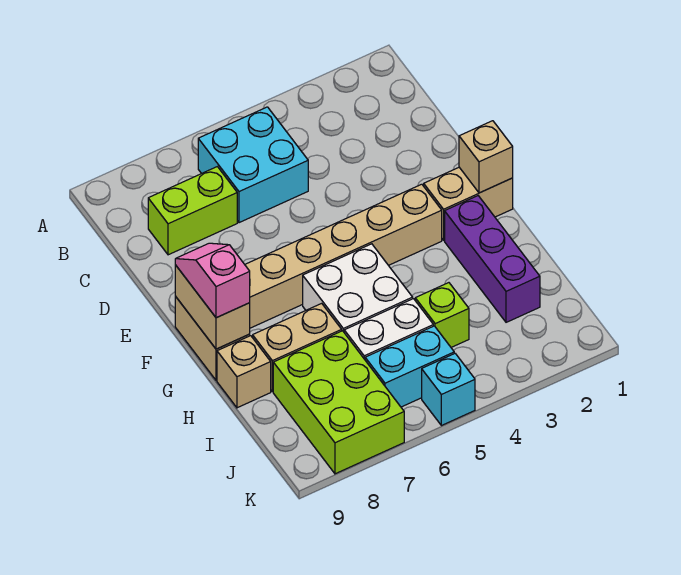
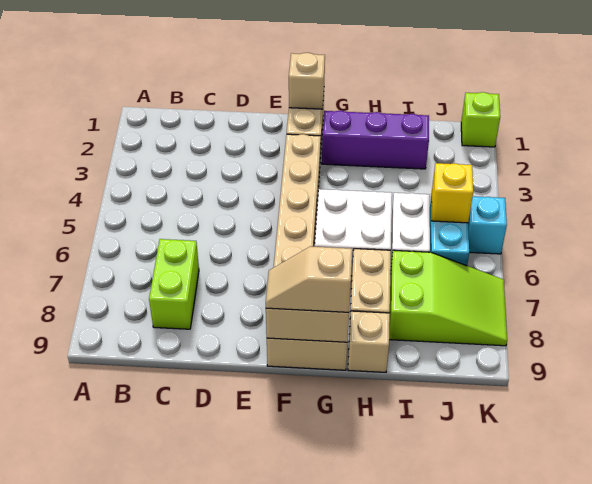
cyan brick B5:C6 level 1 -> none
pink slope F9:G9 level 3 top G -> tan slope F9:G9 level 3 top G
lime brick I4 level 1 -> lime brick K1 level 1
lime brick I7:K8 level 1 -> lime slope I7:K8 level 1 top I
none -> yellow brick J5 level 2

